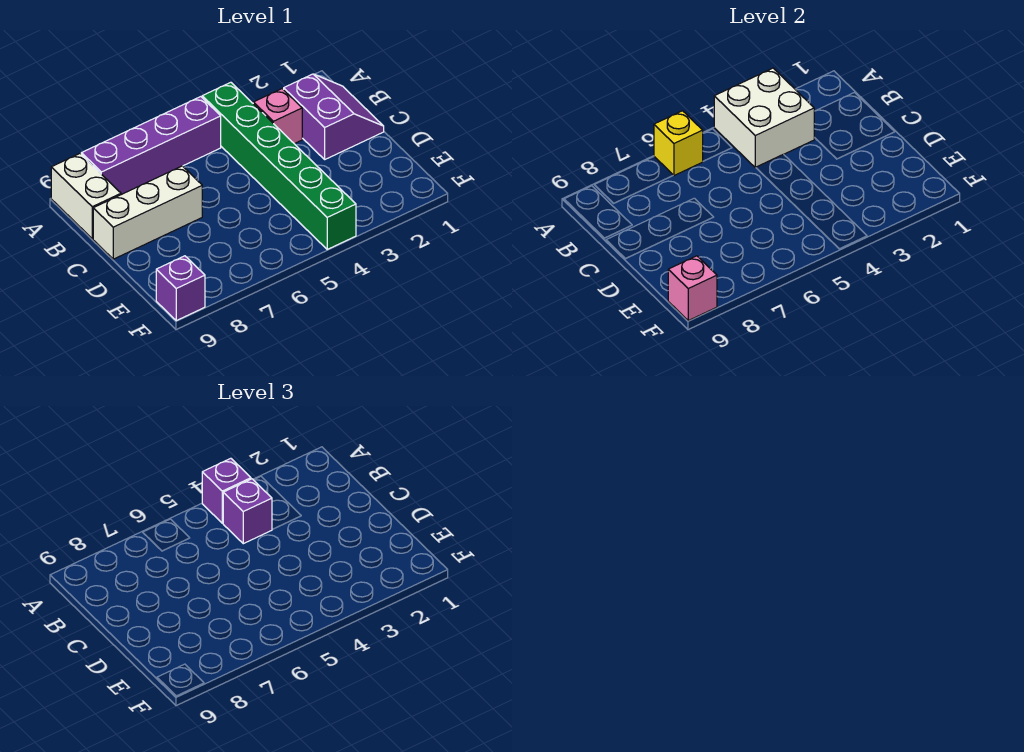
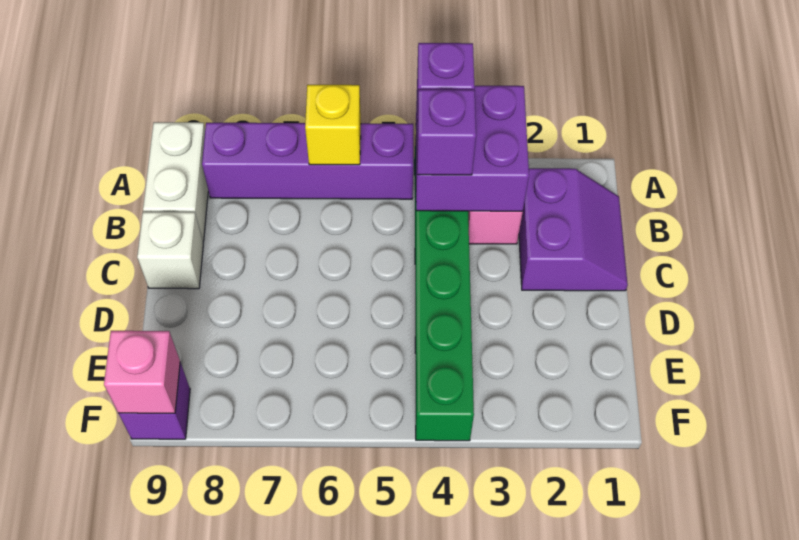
white brick A3:B4 level 2 -> purple brick A3:B4 level 2
white brick C7:C9 level 1 -> white brick C9 level 1

